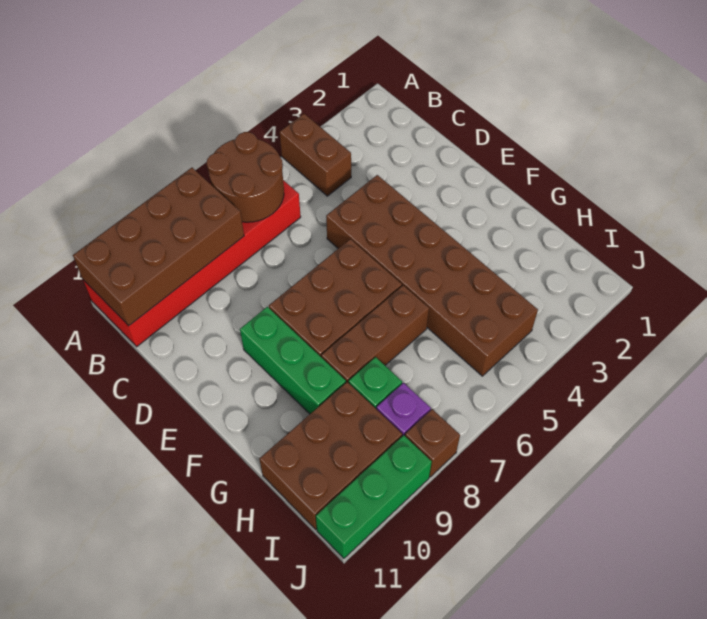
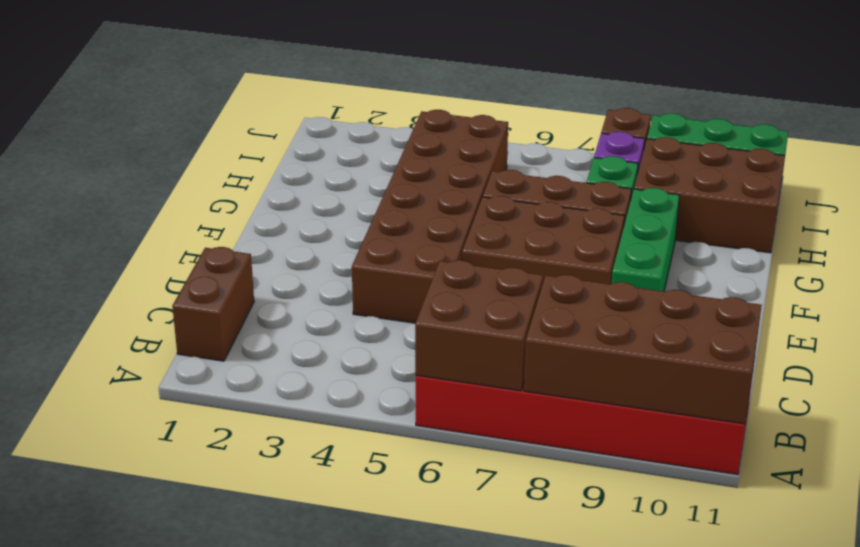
brown brick A4:B4 level 1 -> brown brick B1:C1 level 1
brown round brick A6:B7 level 2 -> brown brick A6:B7 level 2

